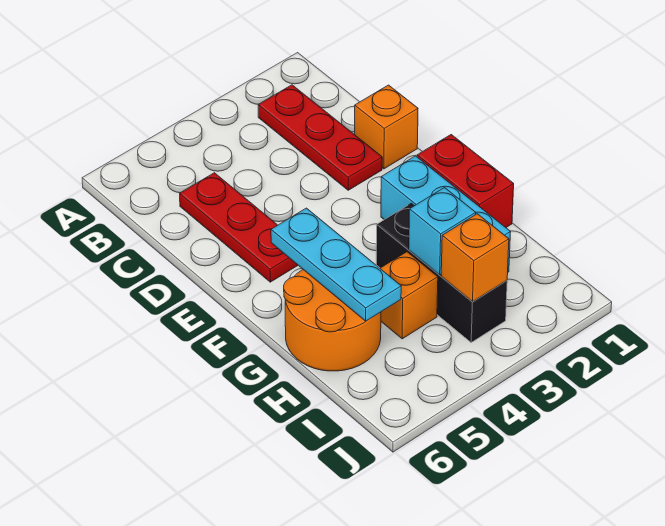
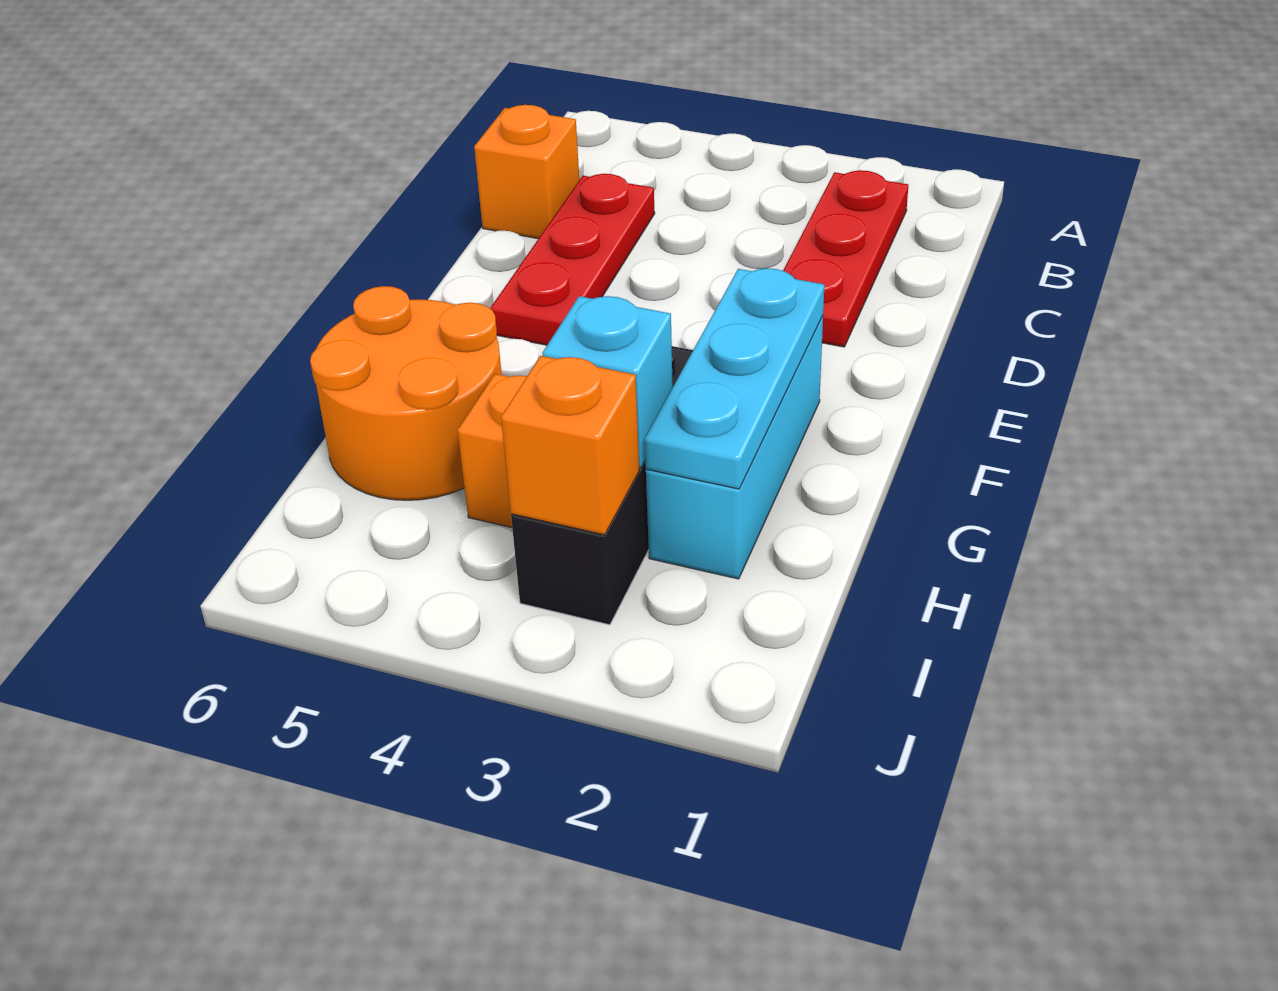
orange brick D1 level 1 -> orange brick C6 level 1
red brick F1:G1 level 1 -> none
cyan plate F5:H5 level 2 -> cyan plate F2:H2 level 2

